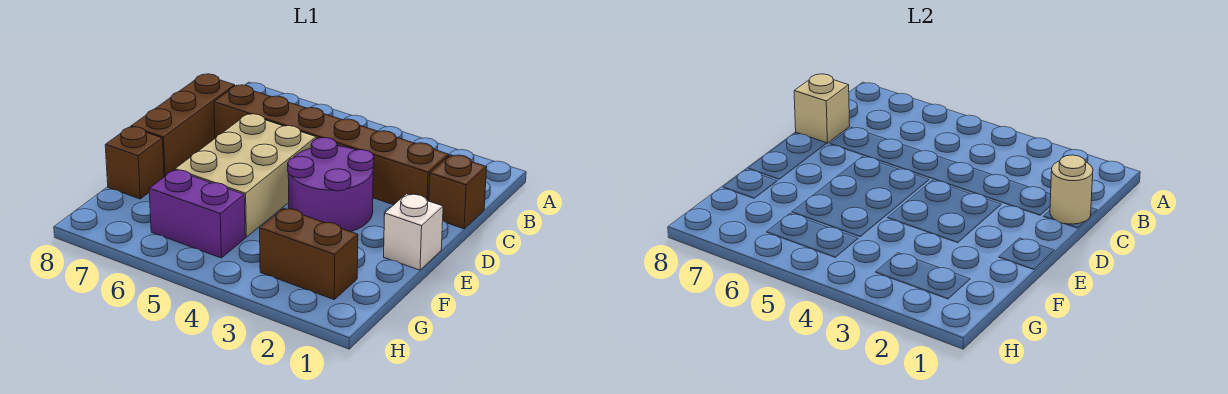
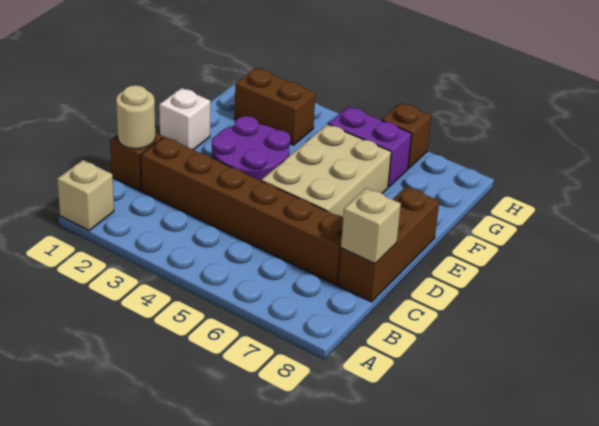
none -> tan brick A1 level 1
brown brick F8 level 1 -> brown brick H6 level 1

